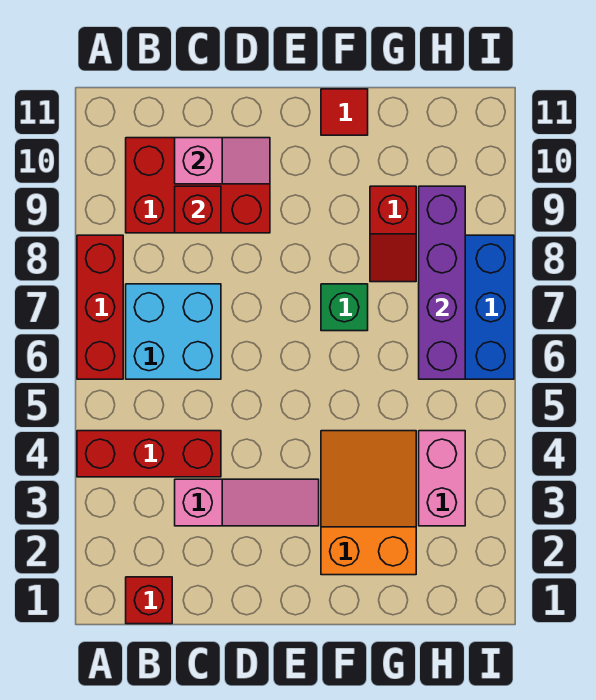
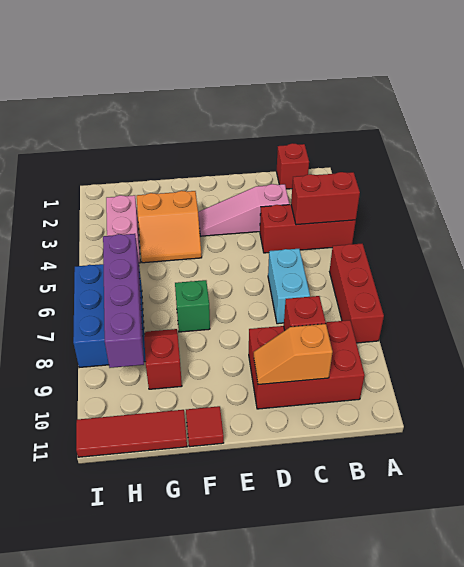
none -> red brick A4:B4 level 2
cyan brick B6:C7 level 1 -> cyan brick C6:C7 level 1
pink slope C10:D10 level 2 top C -> orange slope C10:D10 level 2 top C
orange slope F2:G4 level 1 top 2 -> orange slope F3:G4 level 1 top 3
none -> red tile G11:I11 level 1

